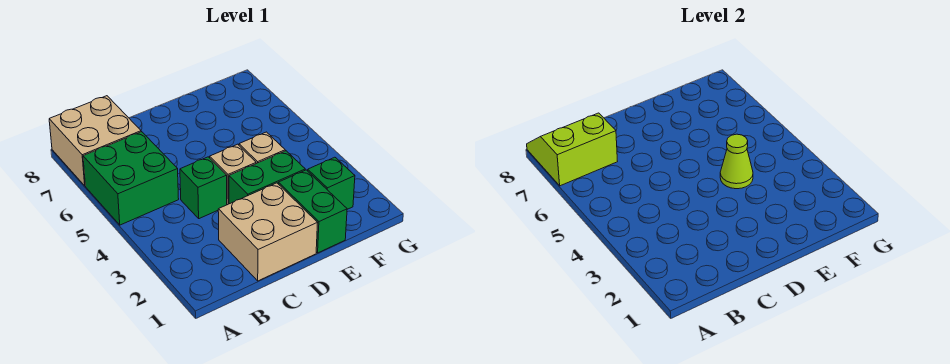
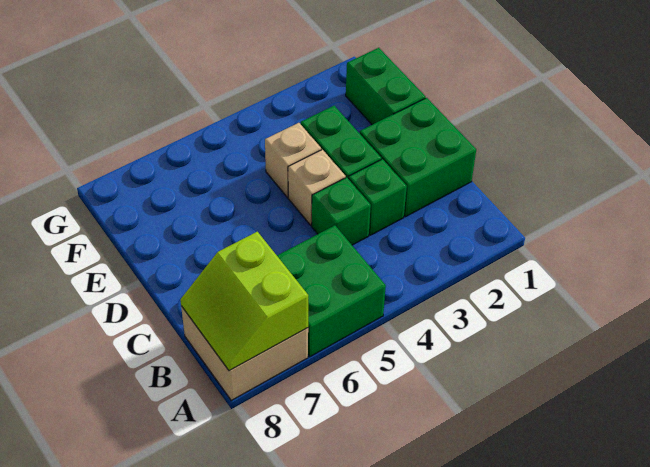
tan brick C1:D2 level 1 -> green brick C1:D2 level 1
green brick E1:E2 level 1 -> green brick E1:F1 level 1
lime cone E4 level 2 -> none
green brick F2 level 1 -> green brick C3 level 1

